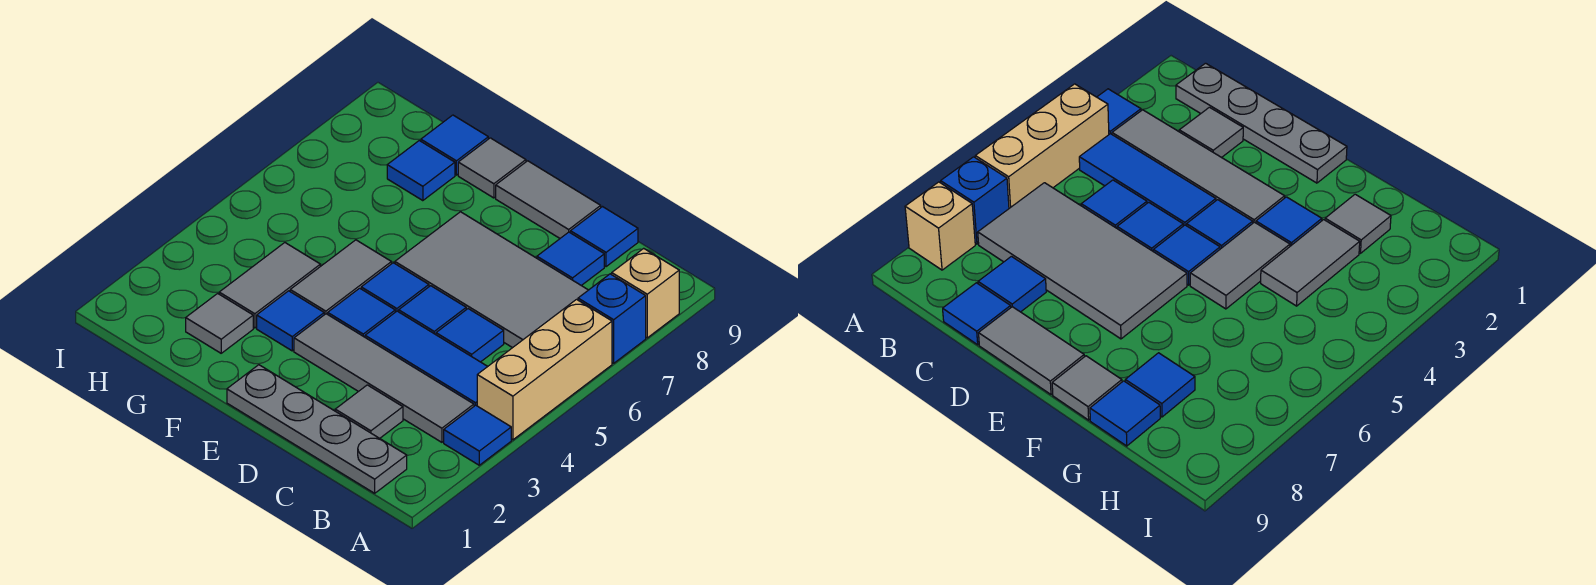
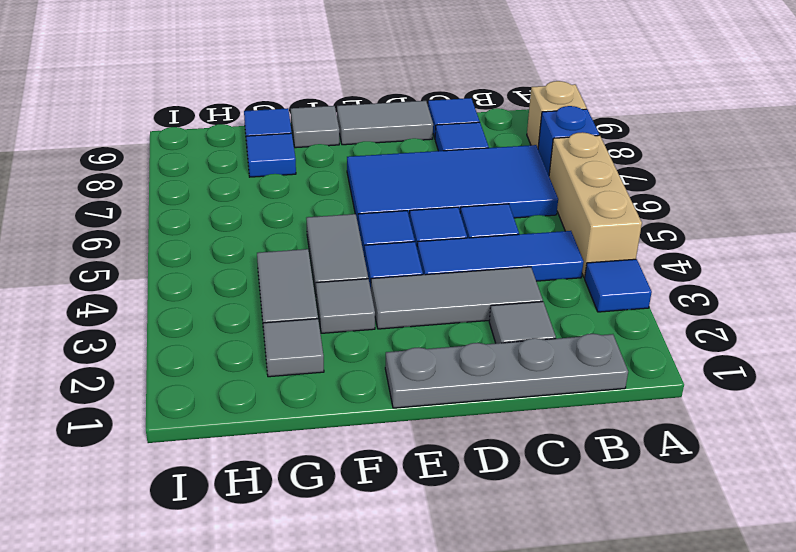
grey tile B3:E3 level 1 -> grey tile C3:E3 level 1
grey tile B6:E7 level 1 -> blue tile B6:E7 level 1
blue tile F3 level 1 -> grey tile F3 level 1

